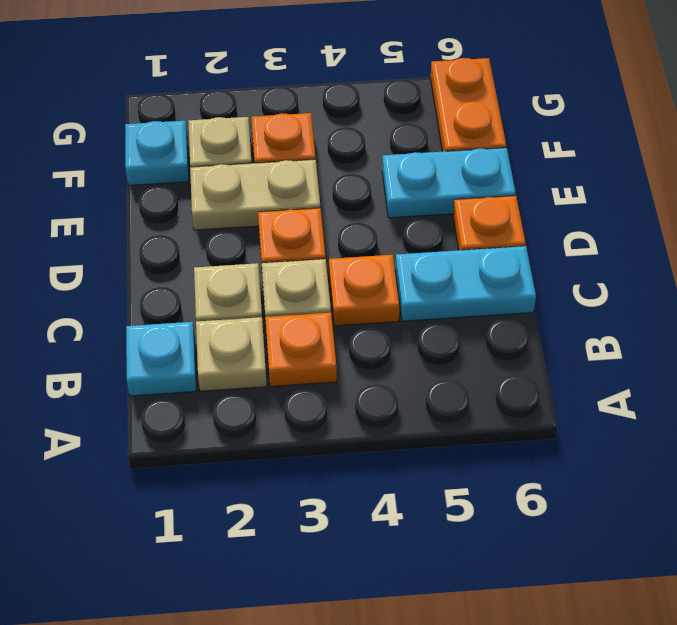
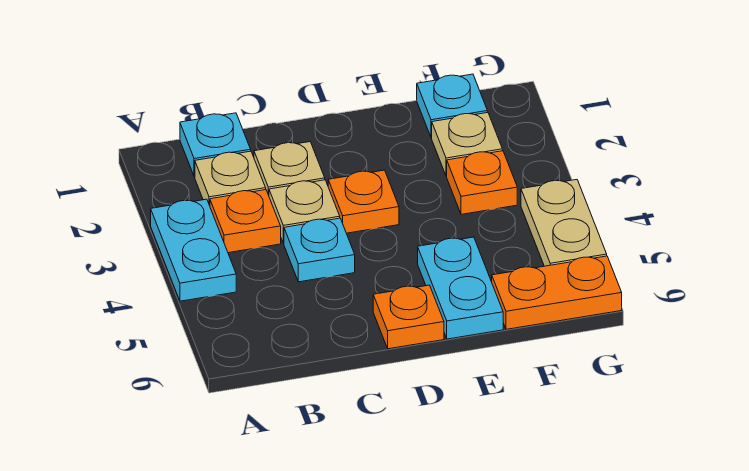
orange plate C4 level 1 -> cyan plate C4 level 1
cyan plate C5:C6 level 1 -> cyan plate A3:A4 level 1
tan plate E2:E3 level 1 -> tan plate G4:G5 level 1

